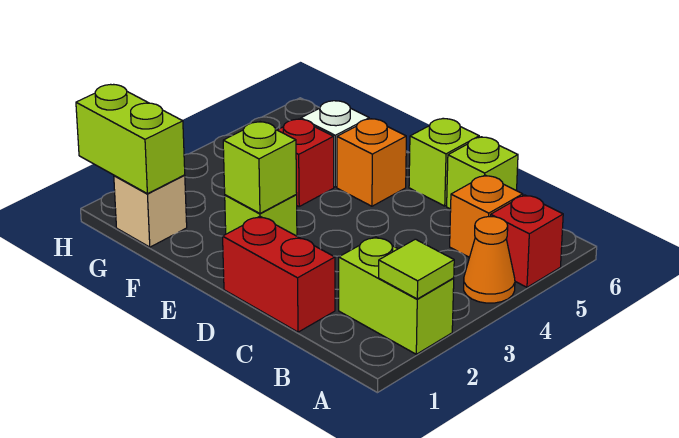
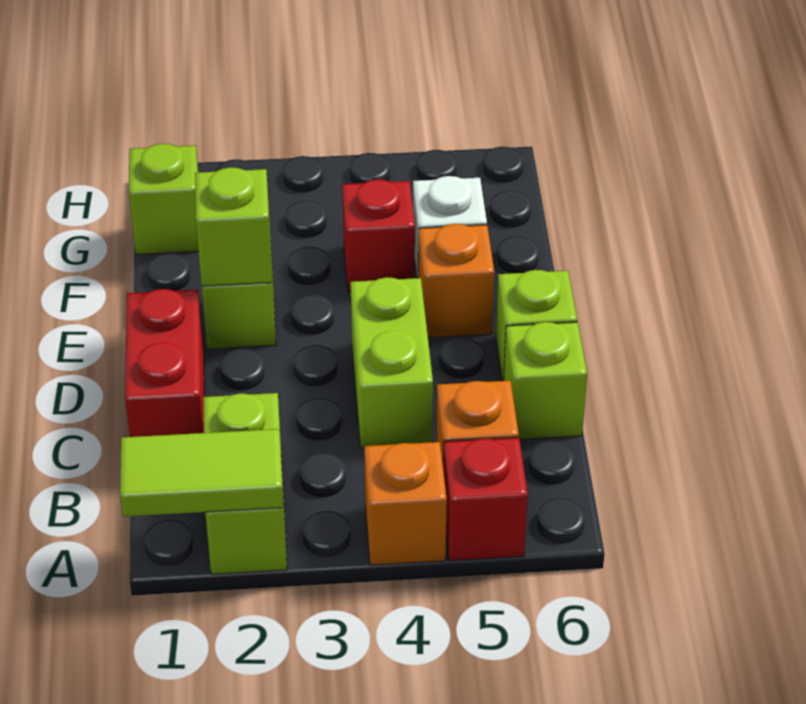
lime tile A2 level 2 -> lime tile A1:A2 level 2
orange cone A4 level 1 -> orange brick A4 level 1
tan brick G1 level 1 -> lime brick G1 level 1
lime brick G1:H1 level 2 -> lime brick C4:D4 level 1

